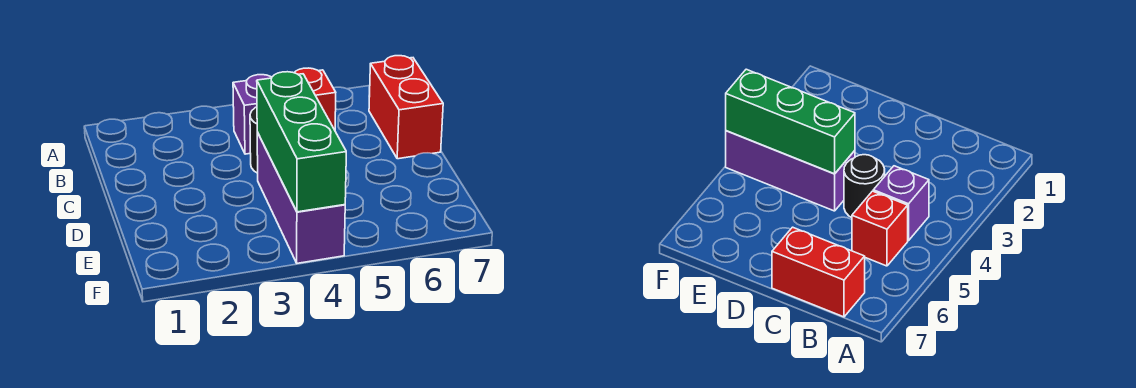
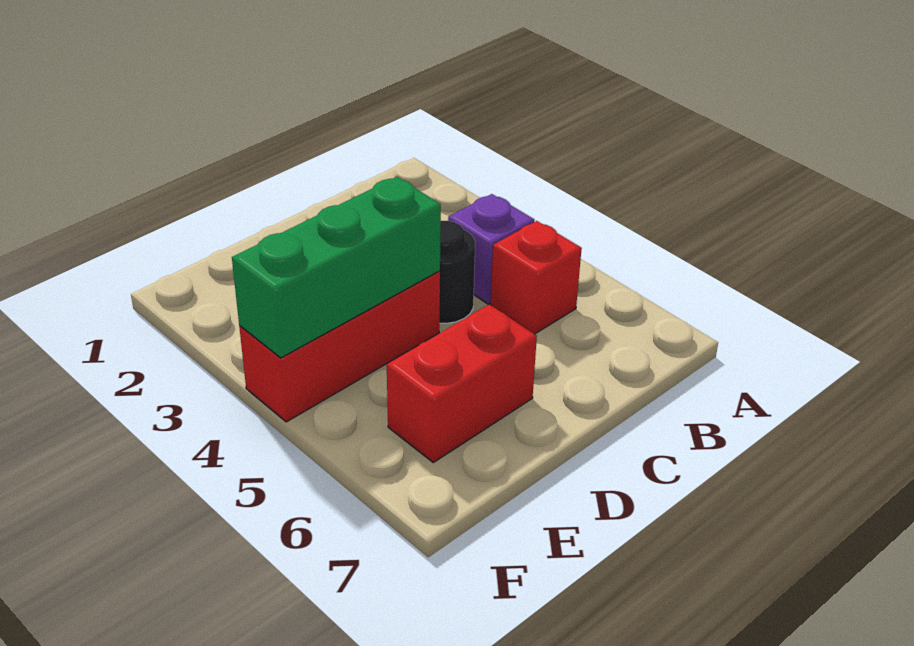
red brick B7:C7 level 1 -> red brick D6:E6 level 1
purple brick D4:F4 level 1 -> red brick D4:F4 level 1

